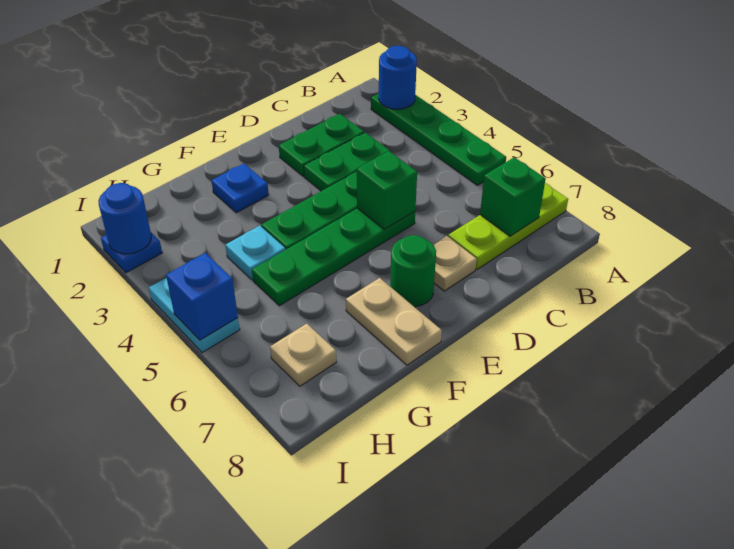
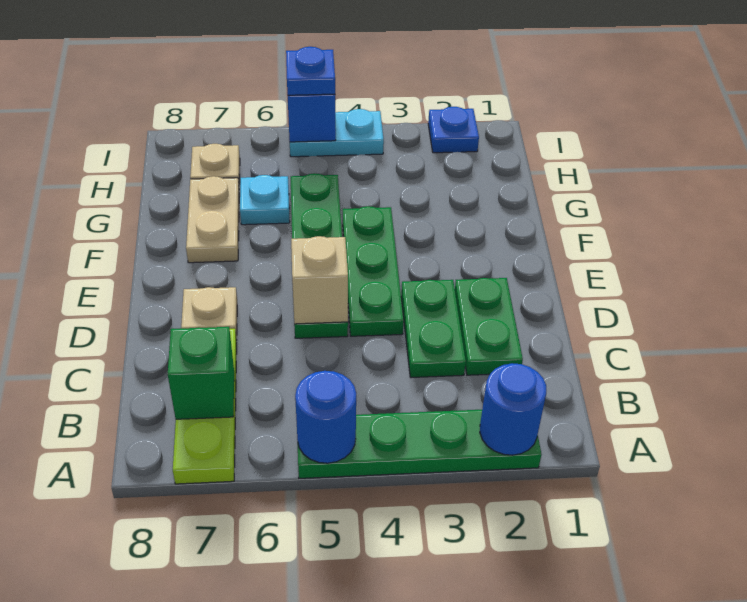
green brick D5 level 2 -> tan brick D5 level 2
green round brick E7 level 1 -> none
blue plate F2 level 1 -> blue plate I5 level 3
tan plate F7:F8 level 1 -> tan plate F7:G7 level 1
cyan plate G4 level 1 -> cyan plate G6 level 1
blue round brick I2 level 2 -> blue round brick A5 level 2

